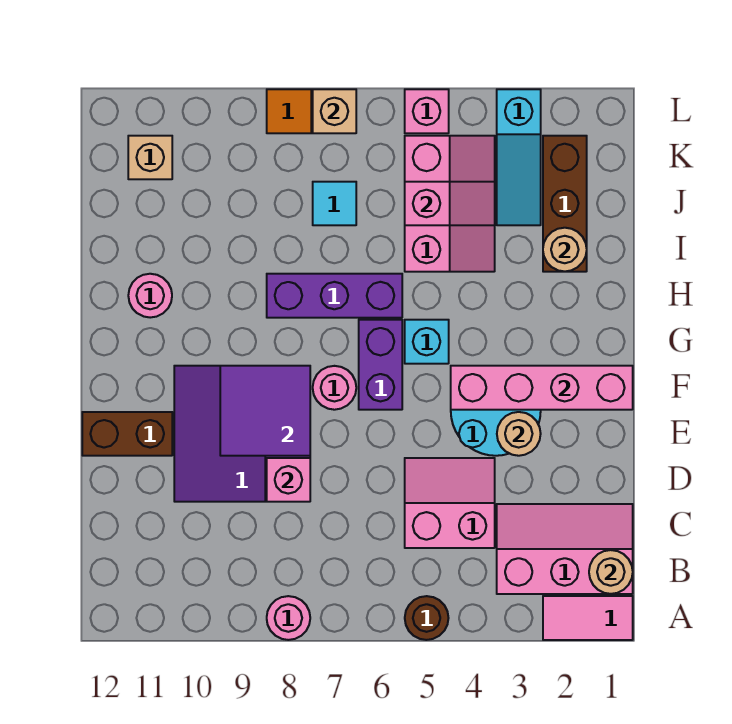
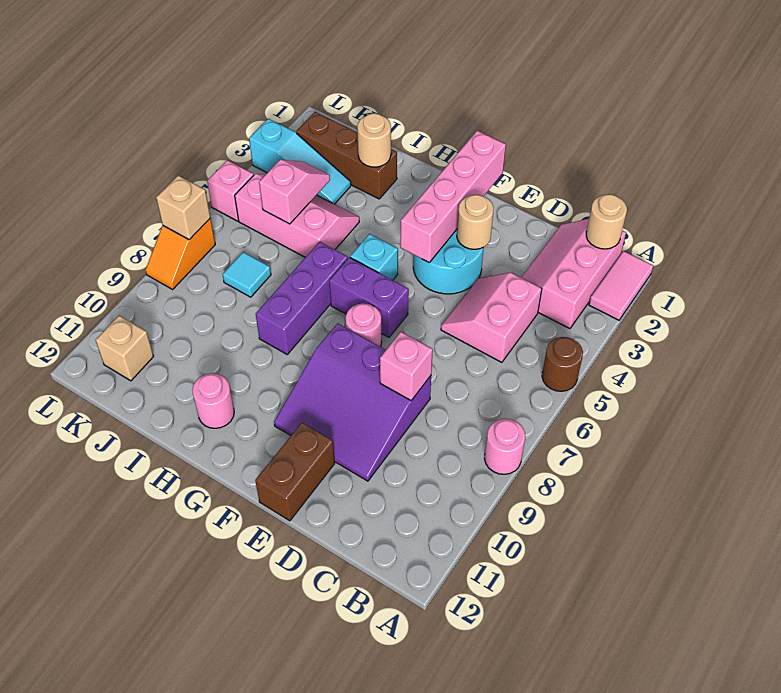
purple tile E8:F9 level 2 -> none

